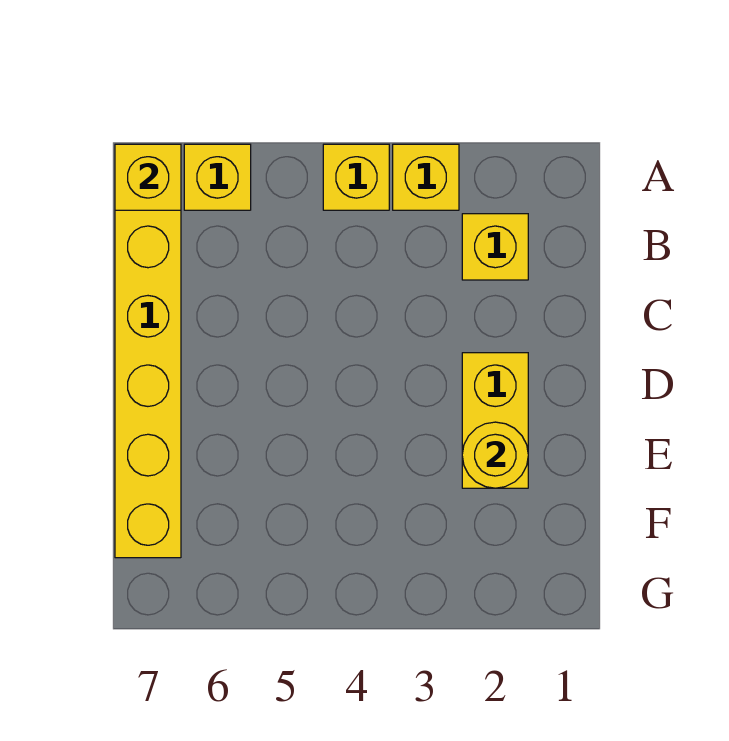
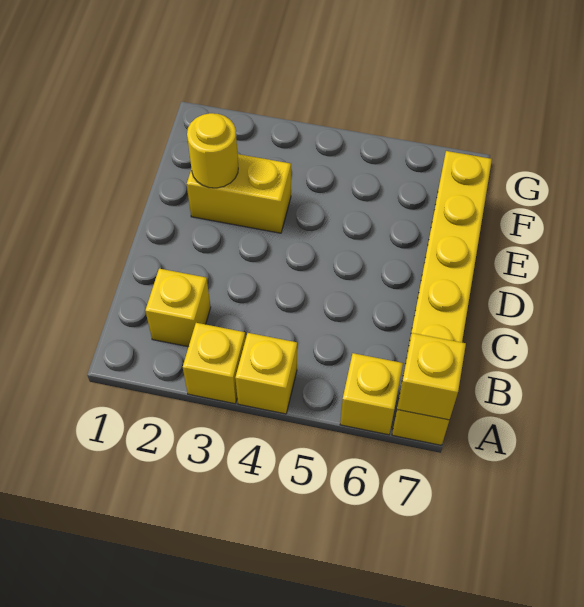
yellow brick D2:E2 level 1 -> yellow brick E2:E3 level 1

